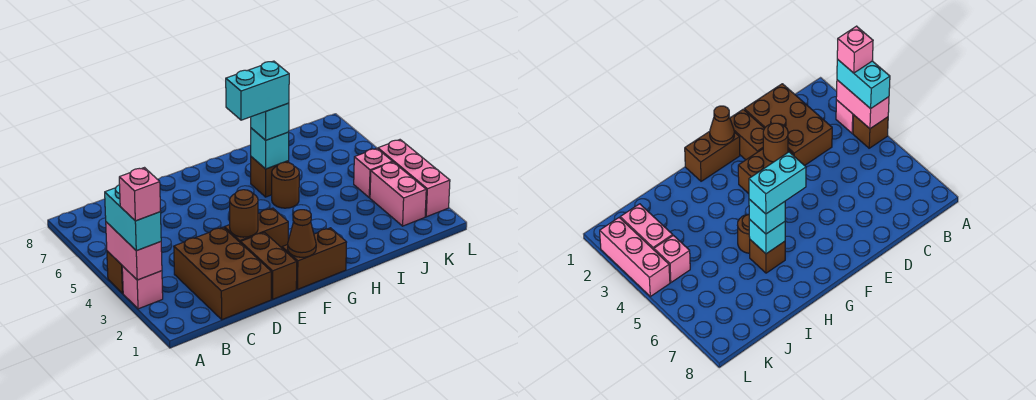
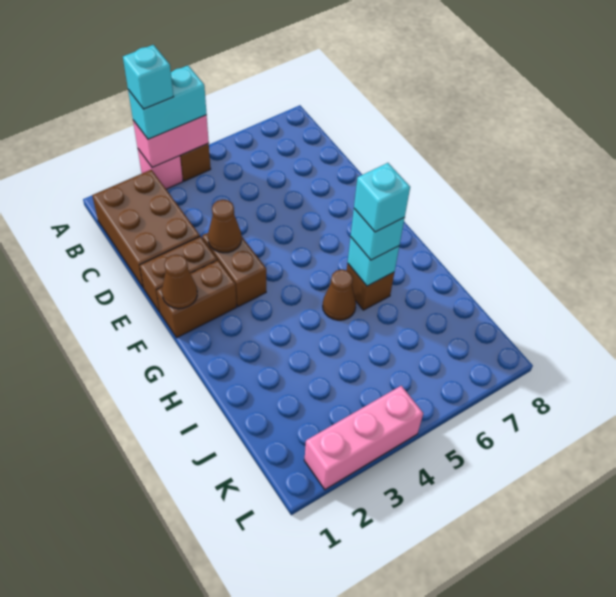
pink brick A3 level 4 -> cyan brick A3 level 4
brown brick C1:D3 level 1 -> brown brick B1:D2 level 1
brown round brick E3 level 2 -> brown cone E3 level 2
brown brick F1:G1 level 1 -> brown brick F1:F2 level 1
cyan brick G6:H6 level 4 -> cyan brick H6 level 4
brown round brick H5 level 1 -> brown cone H5 level 1
pink brick K2:K3 level 1 -> none
pink brick K4 level 1 -> none

